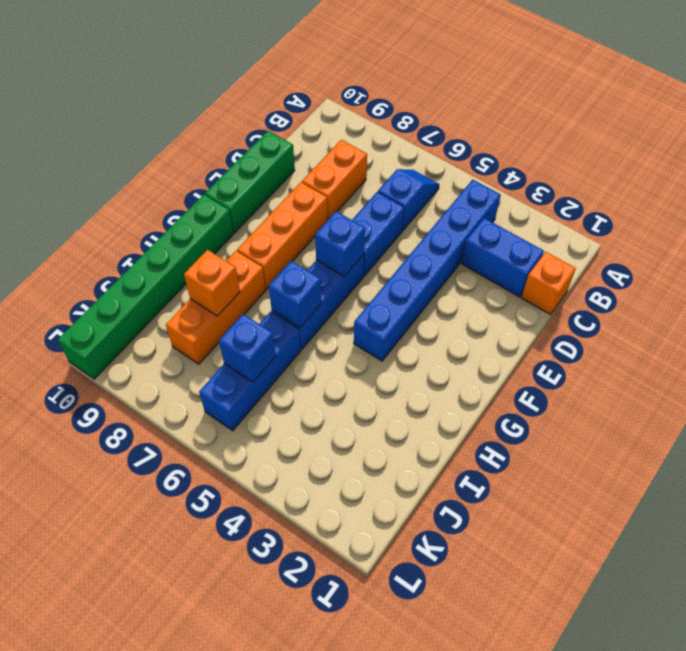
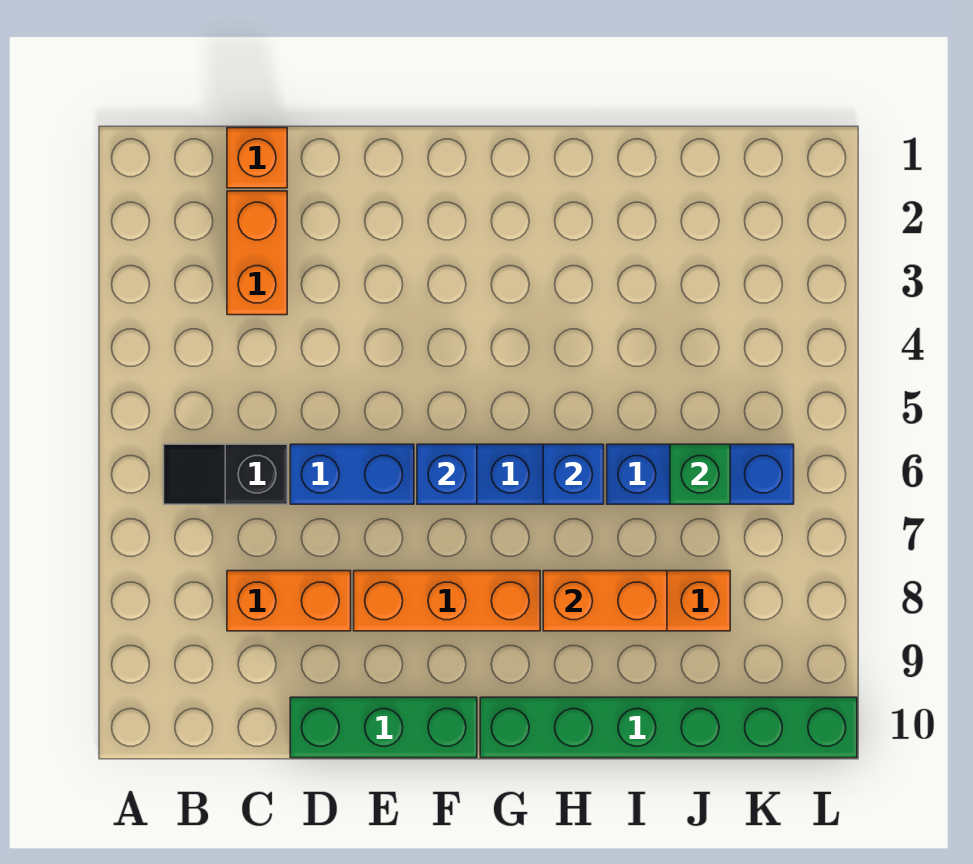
blue brick B4:G4 level 1 -> none
blue slope B6:C6 level 1 top C -> black slope B6:C6 level 1 top C
blue brick C2:C3 level 1 -> orange brick C2:C3 level 1
orange brick I8 level 2 -> orange brick H8:I8 level 2
blue brick J6 level 2 -> green brick J6 level 2

